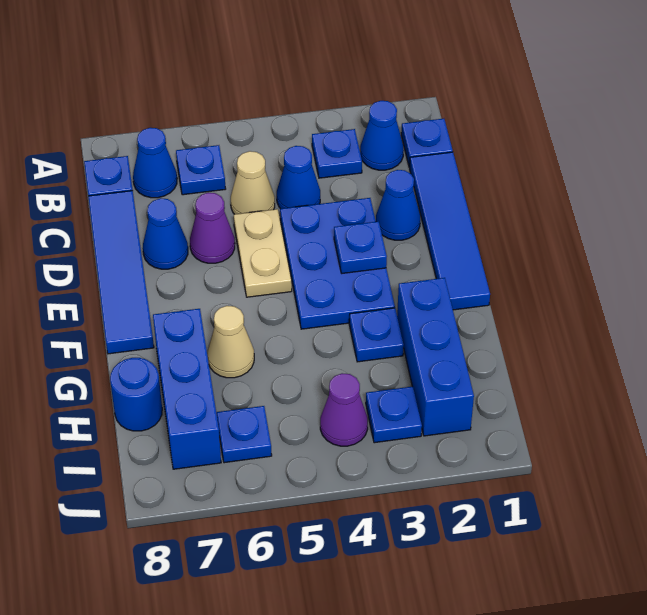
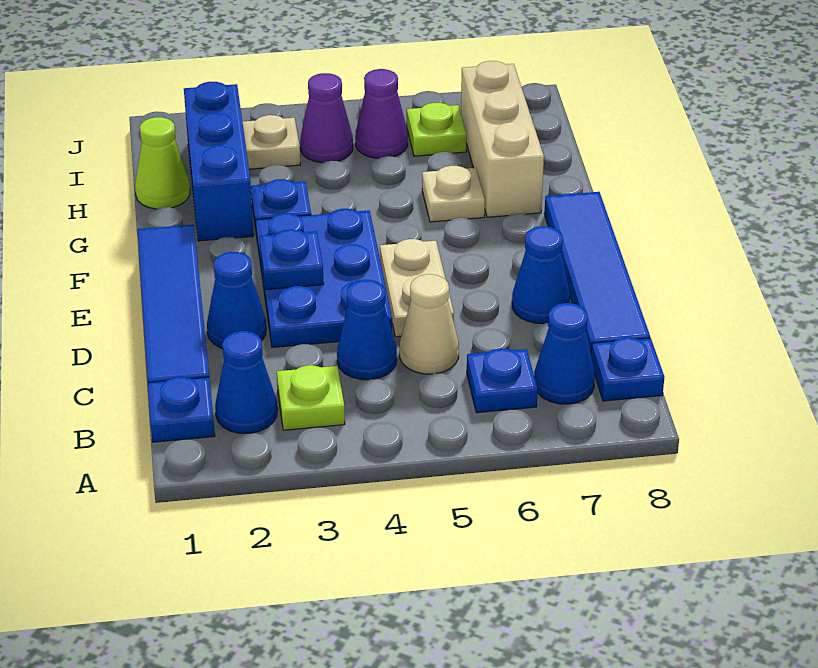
blue plate B3 level 1 -> lime plate B3 level 1
purple cone D6 level 1 -> purple cone I5 level 1
tan cone G6 level 1 -> tan plate G6 level 1
blue brick G7:I7 level 1 -> tan brick G7:I7 level 1
none -> lime cone H1 level 1
blue round brick H8 level 1 -> none
blue plate I3 level 1 -> tan plate I3 level 1
blue plate I6 level 1 -> lime plate I6 level 1

